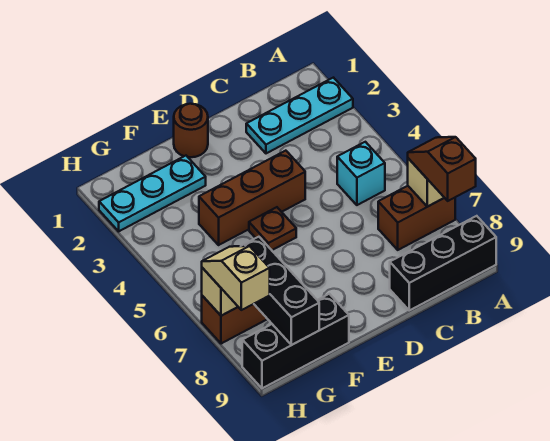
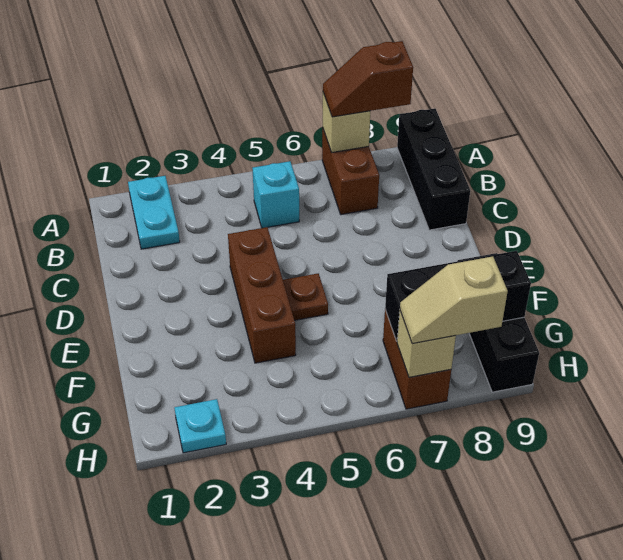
cyan plate A2:C2 level 1 -> cyan plate A2:B2 level 1
brown round brick E1 level 1 -> none
cyan plate F2:H2 level 1 -> cyan plate H2 level 1

